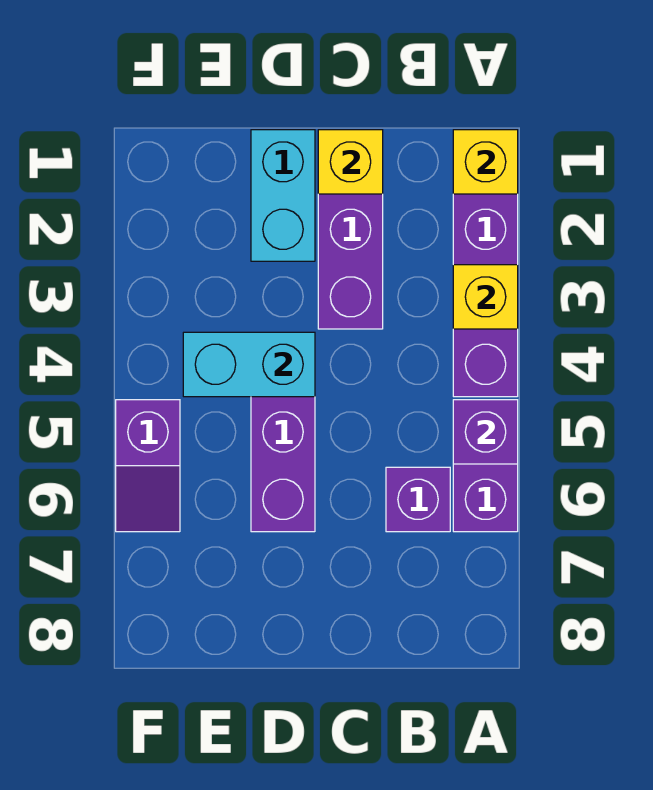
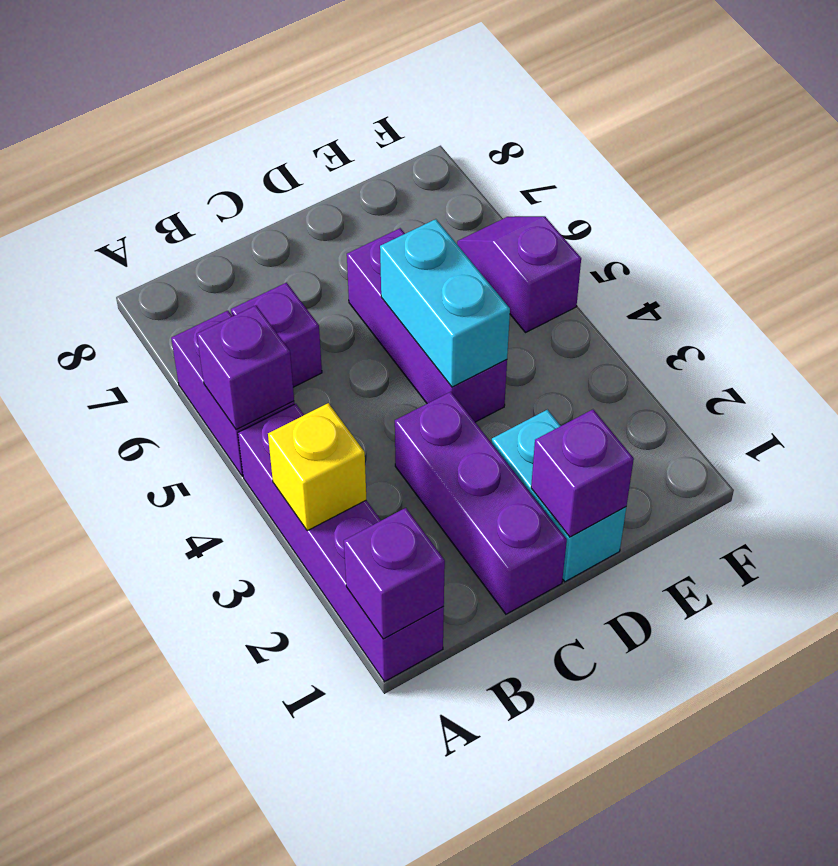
yellow brick A1 level 2 -> purple brick A1 level 2
yellow brick C1 level 2 -> none
none -> purple brick D1 level 2
cyan brick D4:E4 level 2 -> cyan brick D4:D5 level 2

